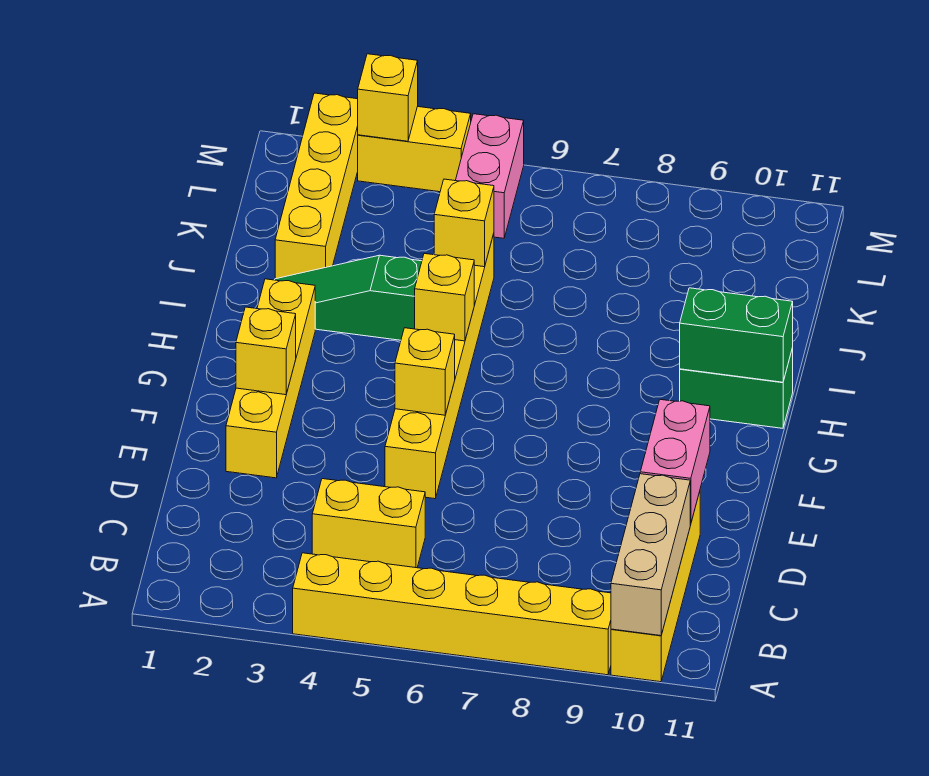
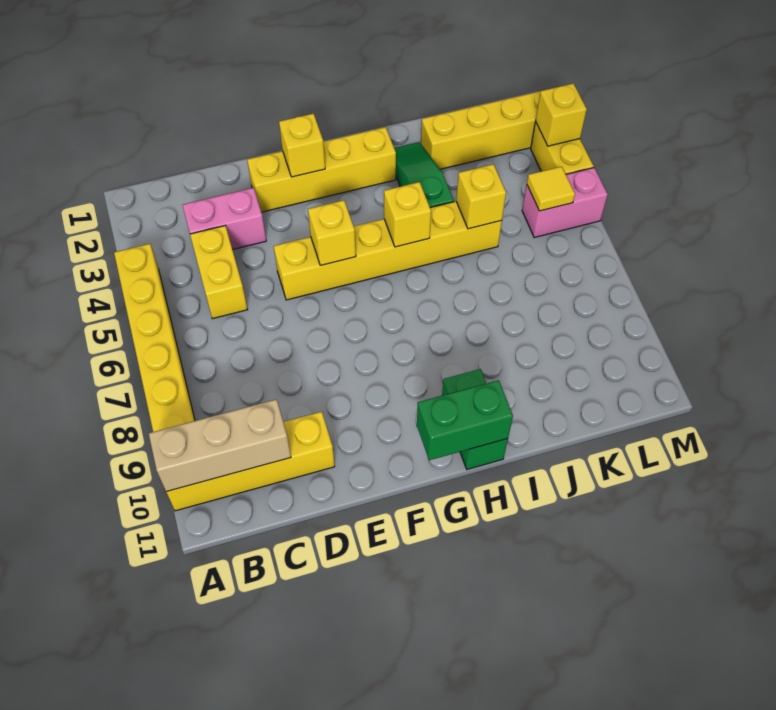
pink brick D10:E10 level 2 -> pink brick C3:D3 level 1
green brick H10:H11 level 2 -> green brick G11:H11 level 2
none -> yellow tile L5 level 2

